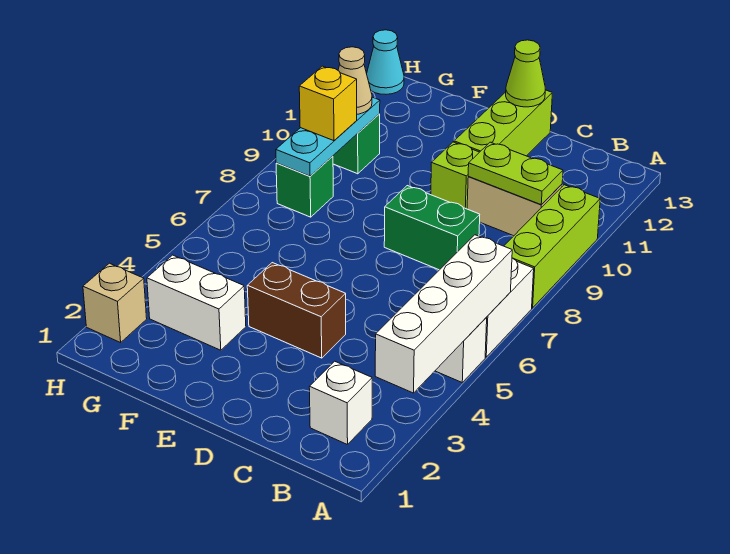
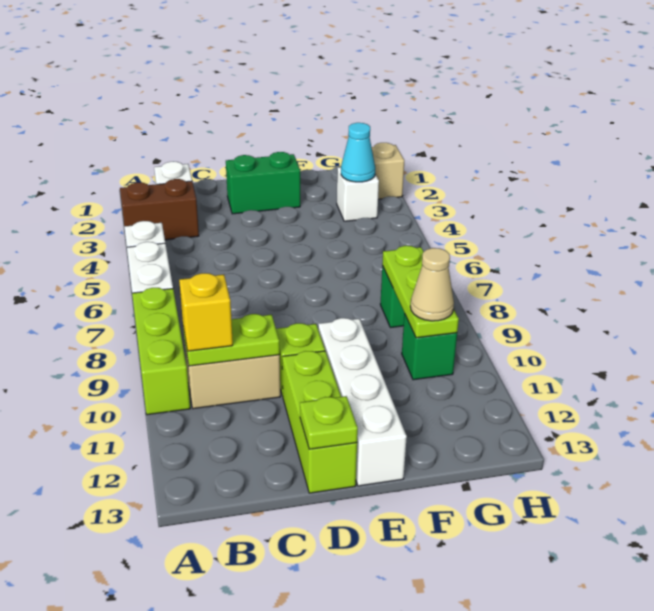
white brick A3:A6 level 2 -> white brick E10:E13 level 1
green brick C8:D8 level 1 -> green brick D2:E2 level 1
brown brick D4:E4 level 1 -> brown brick A3:B3 level 1
lime cone D13 level 2 -> lime plate D13 level 2
white brick F3:G3 level 1 -> white brick G3 level 1
cyan plate G8:G10 level 2 -> lime plate G8:G10 level 2
yellow brick G9 level 3 -> yellow brick B10 level 3
cyan cone H13 level 1 -> cyan cone G3 level 2

